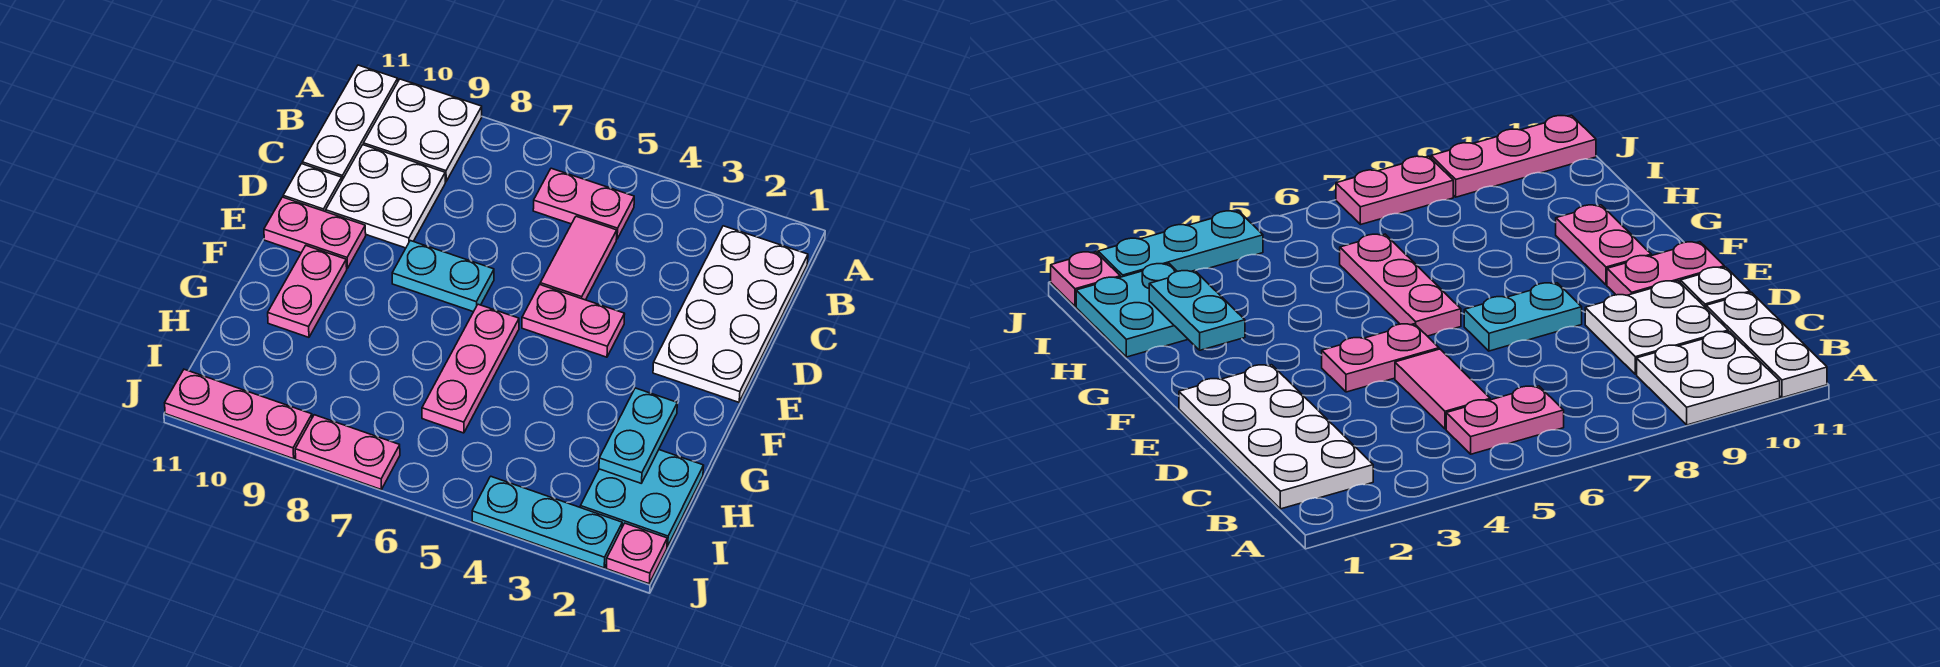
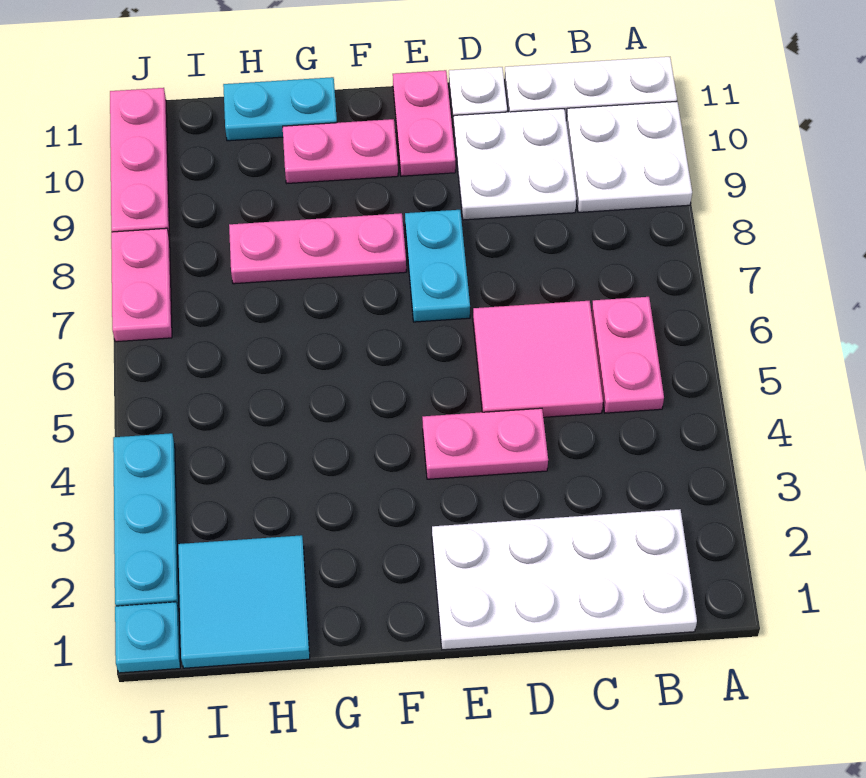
pink tile C5:D5 level 1 -> pink tile C5:D6 level 1
pink plate E4:E5 level 1 -> pink plate D4:E4 level 1
pink plate F6:H6 level 1 -> pink plate F8:H8 level 1
cyan plate G2:H2 level 2 -> cyan plate G11:H11 level 1
cyan plate H1:I2 level 1 -> cyan tile H1:I2 level 1
pink plate J1 level 1 -> cyan plate J1 level 1

